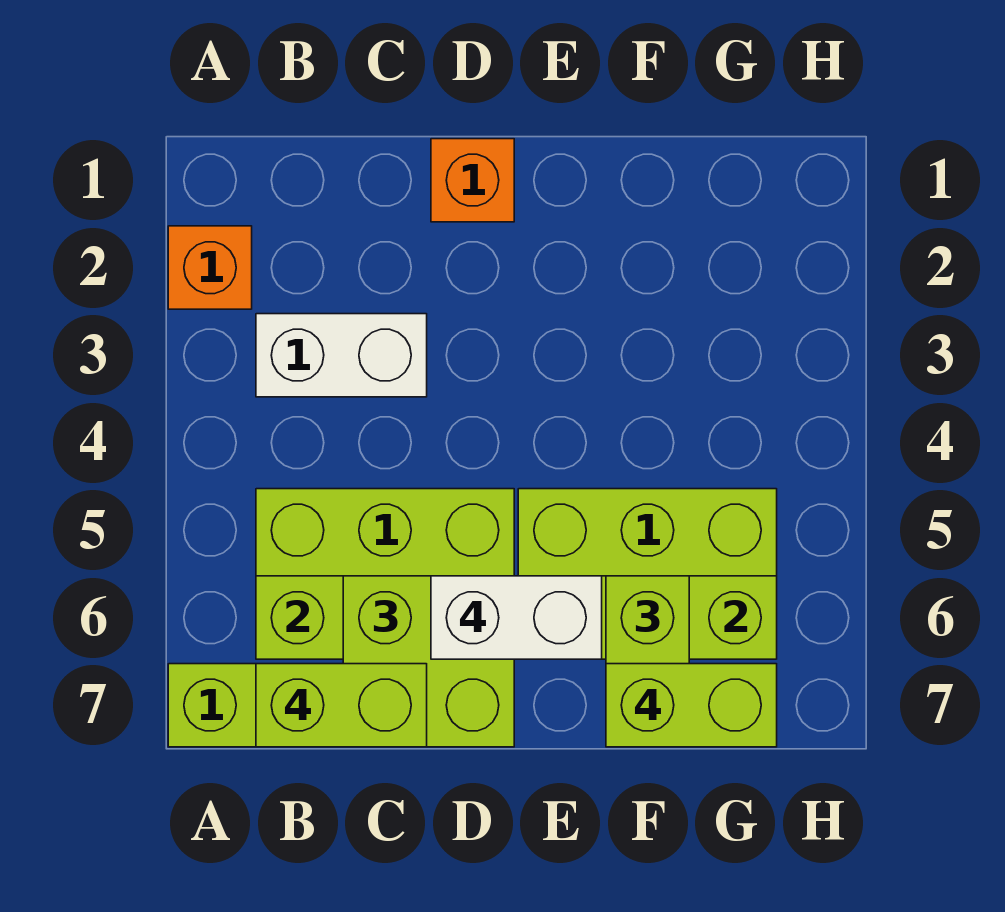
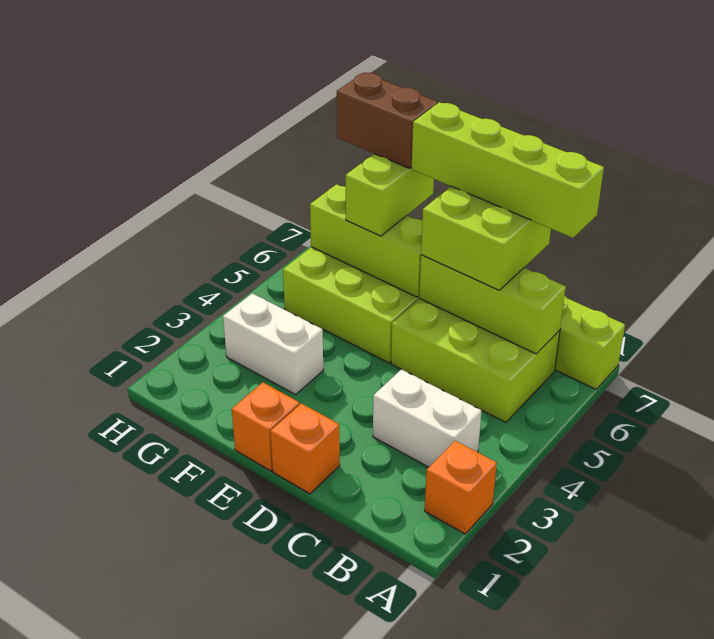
lime brick B7:C7 level 4 -> lime brick B7:E7 level 4
white brick D6:E6 level 4 -> white brick F3:G3 level 1
none -> orange brick E1 level 1
lime brick F7:G7 level 4 -> brown brick F7:G7 level 4

